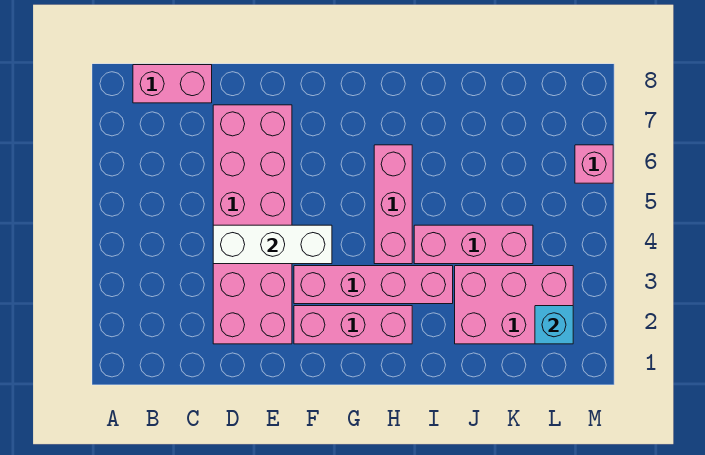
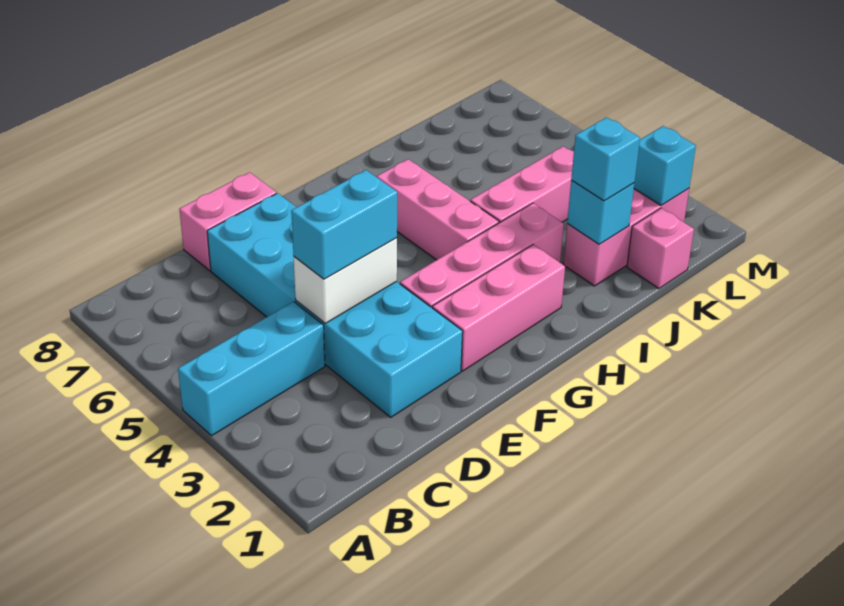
none -> cyan brick A4:C4 level 1
pink brick B8:C8 level 1 -> pink brick D8:E8 level 1
pink brick D2:E7 level 1 -> cyan brick D2:E7 level 1
white brick D4:F4 level 2 -> white brick D4:E4 level 2
none -> cyan brick D4:E4 level 3
pink brick J2:L3 level 1 -> pink brick J2:L2 level 1
none -> cyan brick J2 level 2
none -> cyan brick J2 level 3
pink brick M6 level 1 -> pink brick K1 level 1

